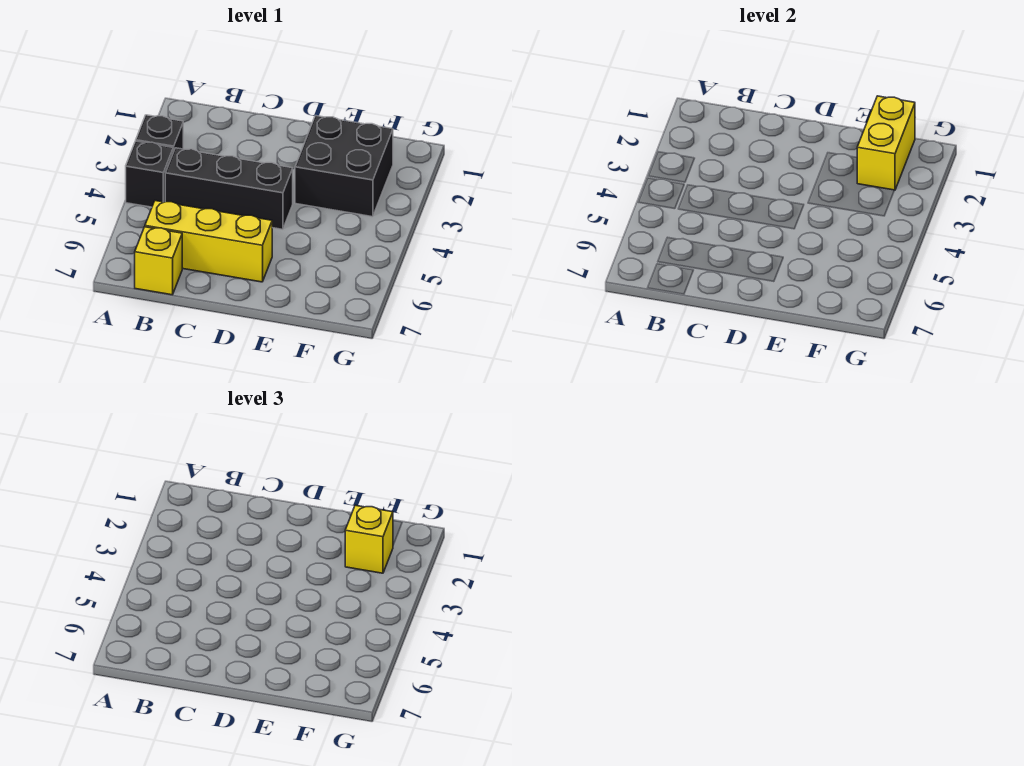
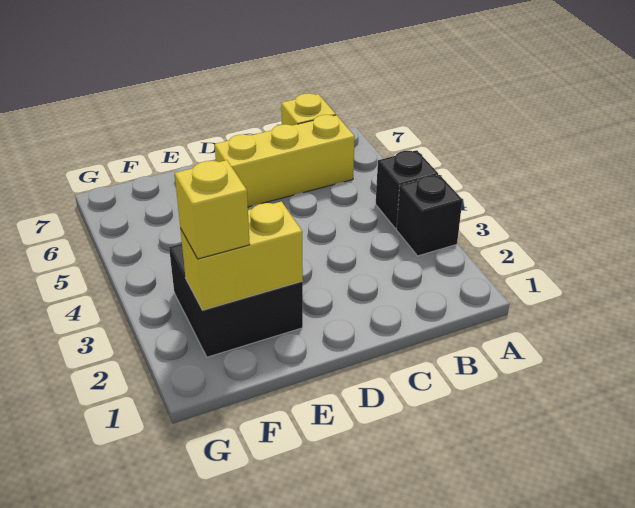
black brick B4:D4 level 1 -> none
yellow brick F1:F2 level 2 -> yellow brick E2:F2 level 2

